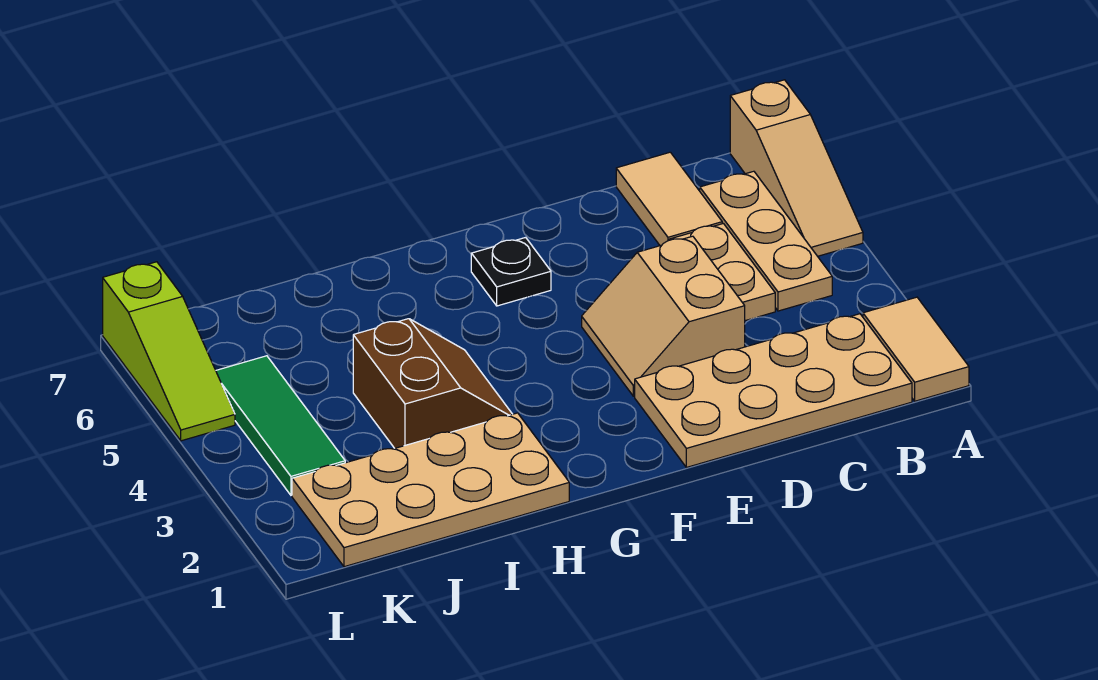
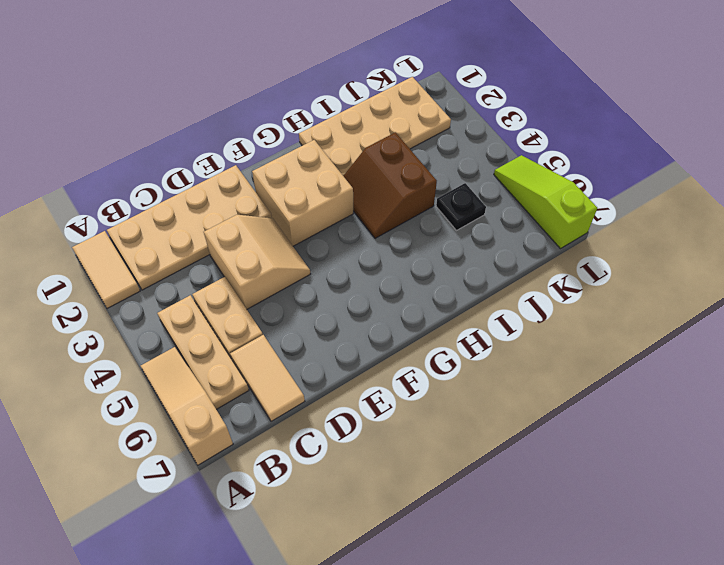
none -> tan brick F2:G3 level 1
black plate F6 level 1 -> black plate J5 level 1
green tile K3:K5 level 1 -> none

